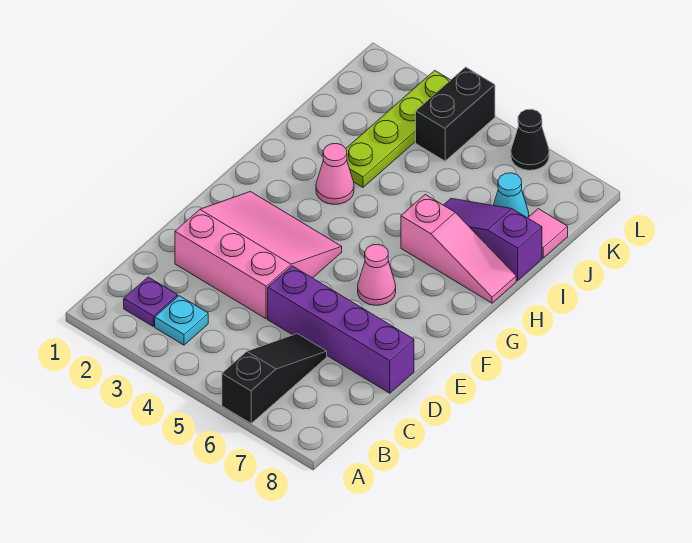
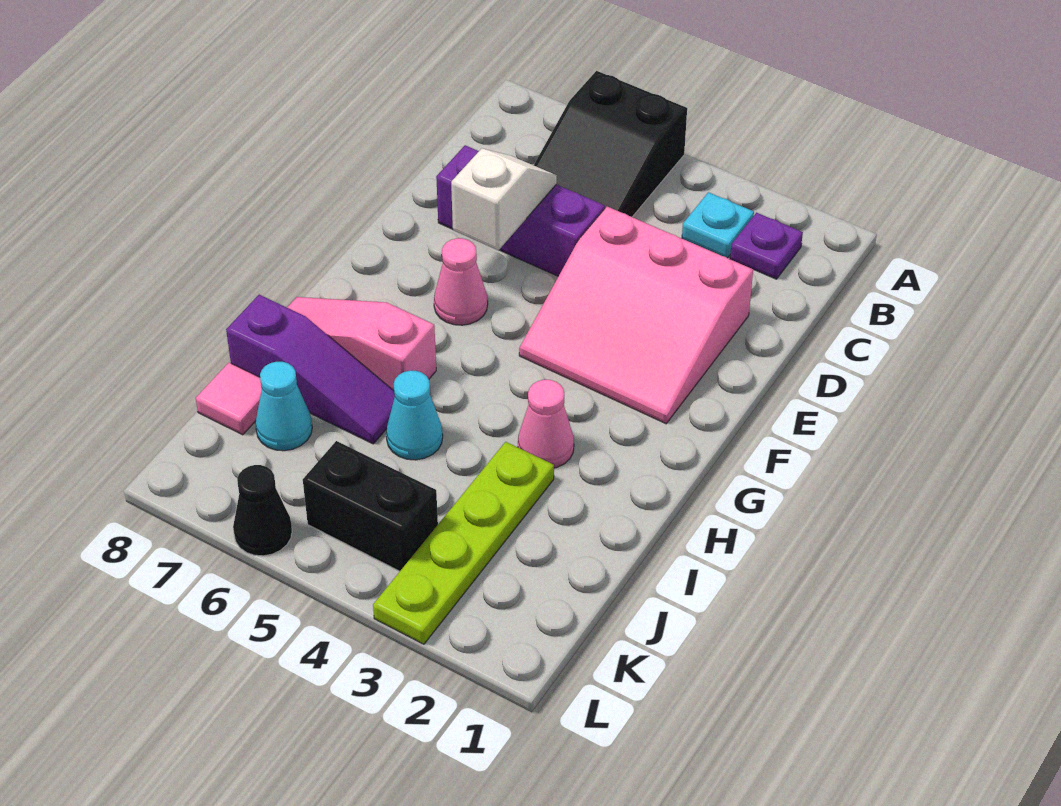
black slope A6:C6 level 1 top A -> black slope A5:C6 level 1 top A
purple brick D5:D8 level 1 -> purple brick D5:D7 level 1
none -> white slope D6:E6 level 2 top E
none -> cyan cone I5 level 1
black brick K4:L4 level 1 -> black brick K4:K5 level 1

